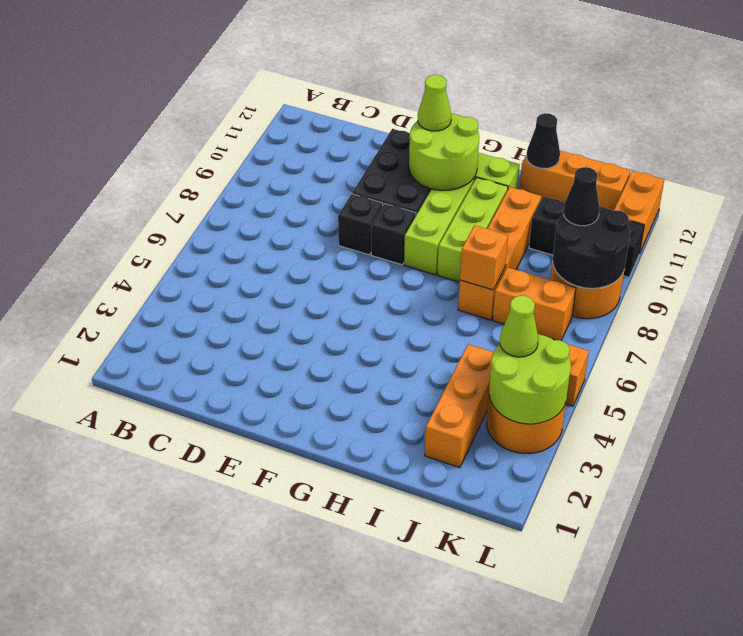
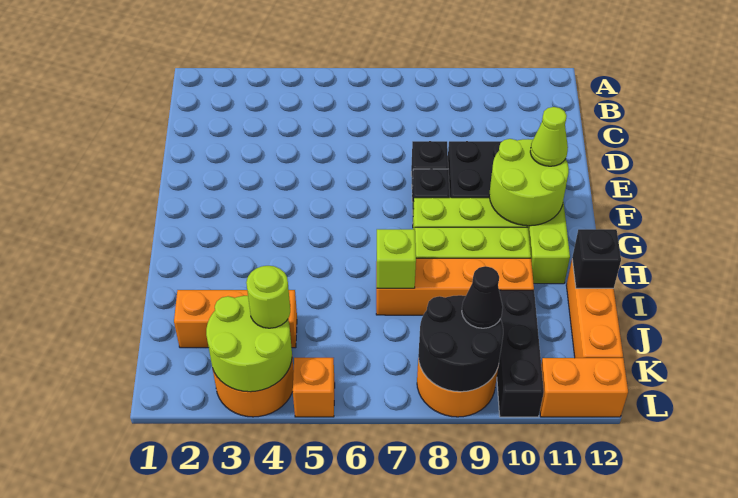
orange brick I7 level 2 -> lime brick I7 level 2
black cone I12 level 2 -> black brick I12 level 2
orange brick J7:K7 level 1 -> none
lime cone K4 level 3 -> lime round brick K4 level 3

